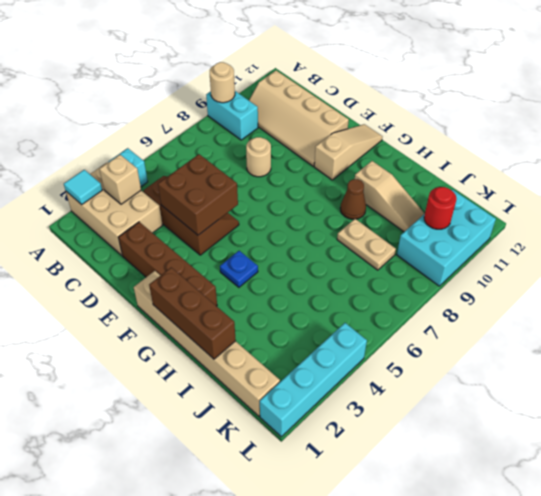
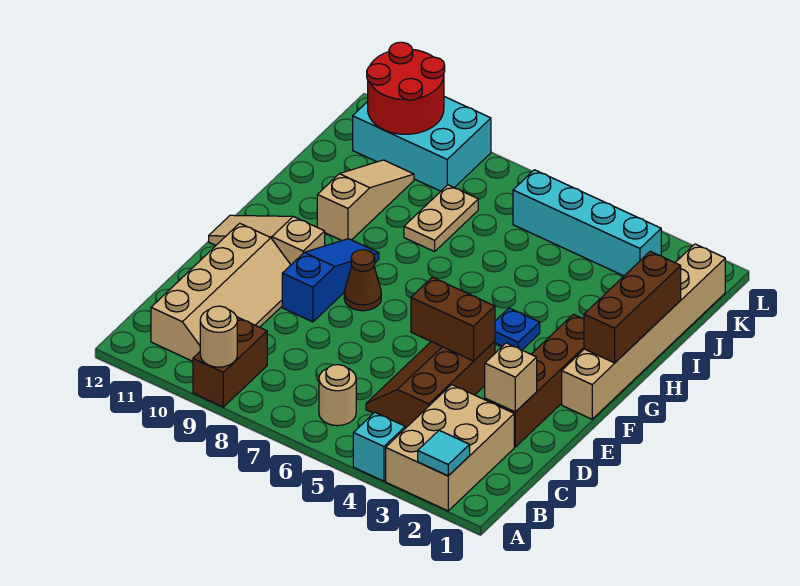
cyan brick A9:B9 level 1 -> brown brick A9:B9 level 1
tan brick B3 level 2 -> tan brick D2 level 2
brown brick D4:E5 level 2 -> brown brick E4:E5 level 2
tan round brick D8 level 1 -> tan round brick B6 level 1
none -> blue slope E9:G9 level 1 top E
brown cone H9 level 1 -> brown cone F8 level 1
red round brick K10 level 2 -> red round brick K10:L11 level 2
cyan brick L1:L4 level 1 -> cyan brick K3:K6 level 1

